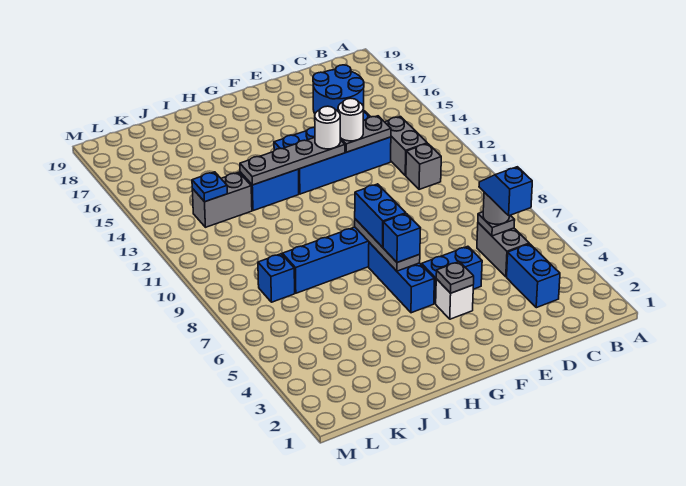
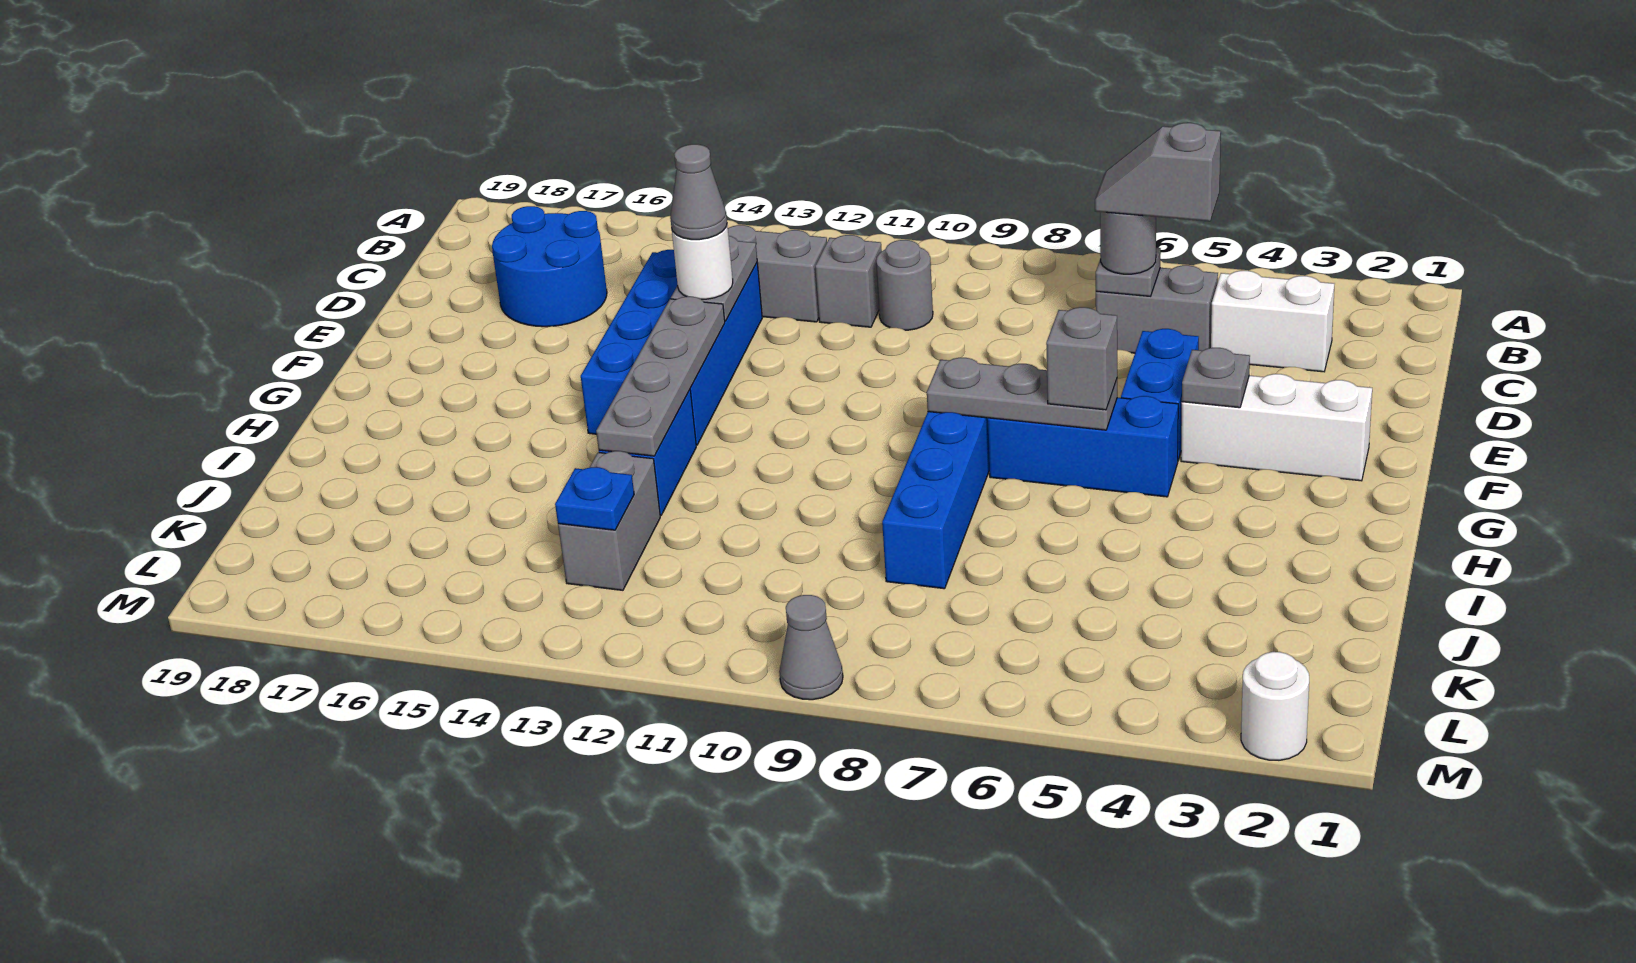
blue brick C3:C4 level 1 -> white brick C3:C4 level 1
blue slope C5:C6 level 4 top 5 -> grey slope C5:C6 level 4 top 5
none -> grey round brick C10 level 1
none -> grey cone E13 level 4
white brick F4 level 1 -> white brick F2:F4 level 1
white round brick F13 level 3 -> white round brick M2 level 1
blue brick G6 level 3 -> grey brick G6 level 3
blue brick G7:G8 level 3 -> none
blue brick K8 level 1 -> none
none -> grey cone M9 level 1

